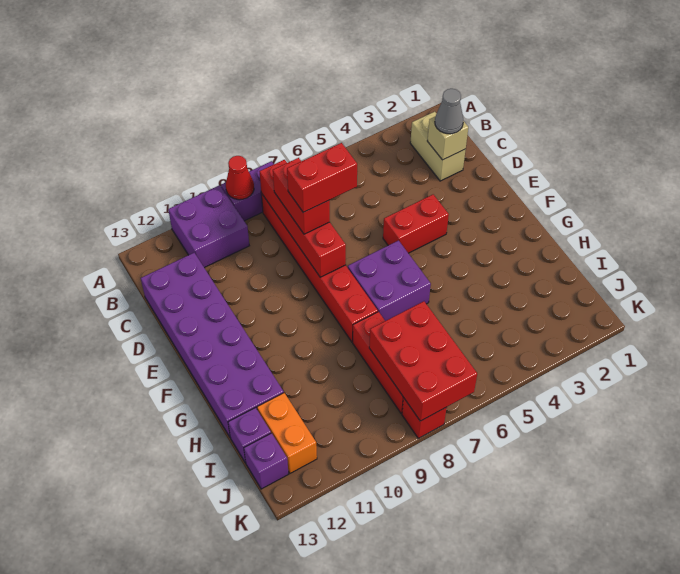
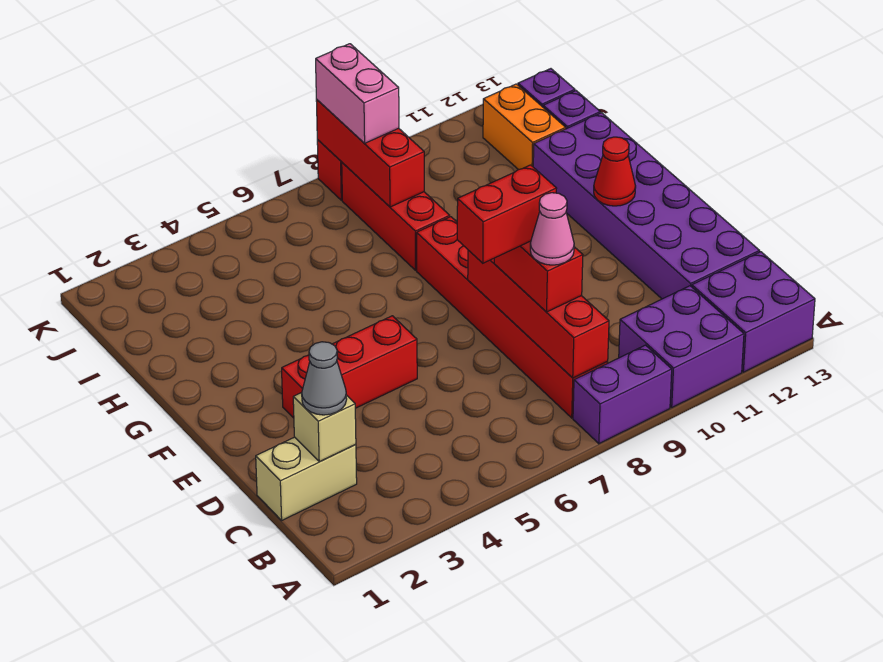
red cone A9 level 2 -> red cone F12 level 2
tan brick B2:C2 level 1 -> tan brick C1:C2 level 1
none -> pink cone C8 level 4
red brick E4:E5 level 1 -> red brick E3:E5 level 1
purple brick F6:G7 level 1 -> purple brick A12:B13 level 1
red brick I7:K8 level 2 -> red brick I8:K8 level 2
none -> pink brick J8:K8 level 3

